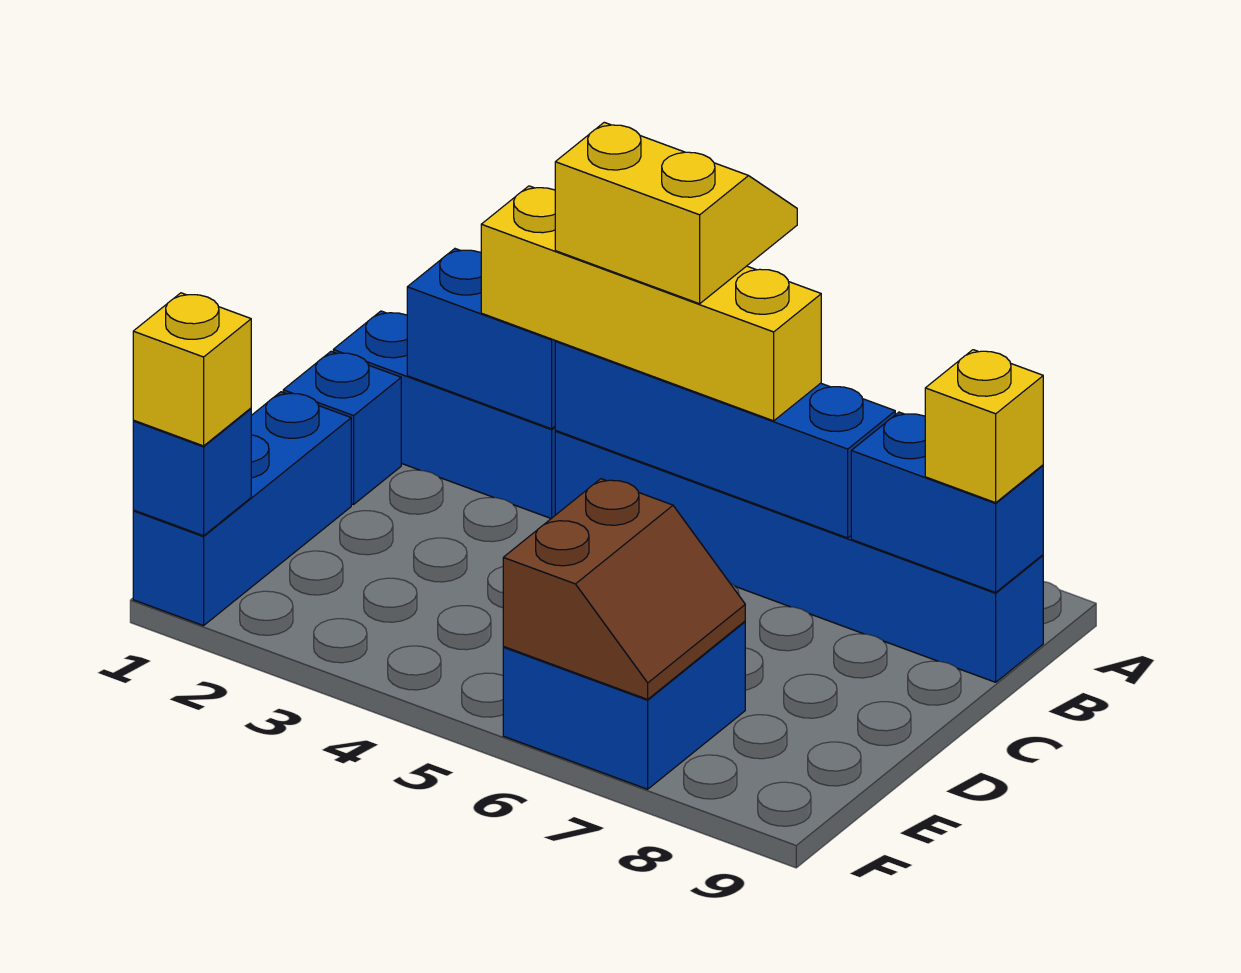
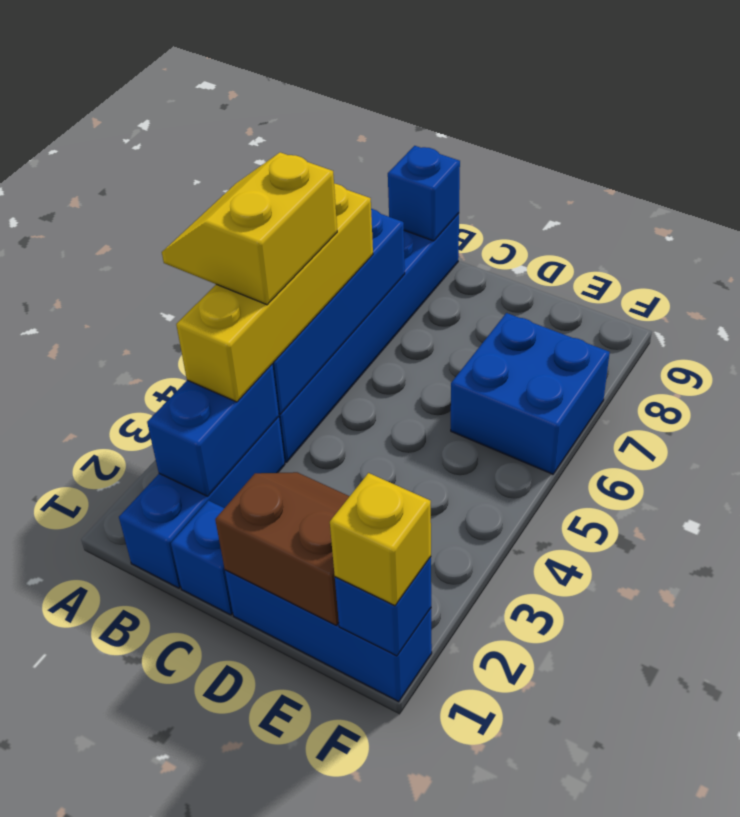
blue brick B8:B9 level 2 -> blue brick B9 level 2
yellow brick B9 level 3 -> none
brown slope E6:F7 level 2 top 6 -> brown slope D1:E2 level 2 top 1

